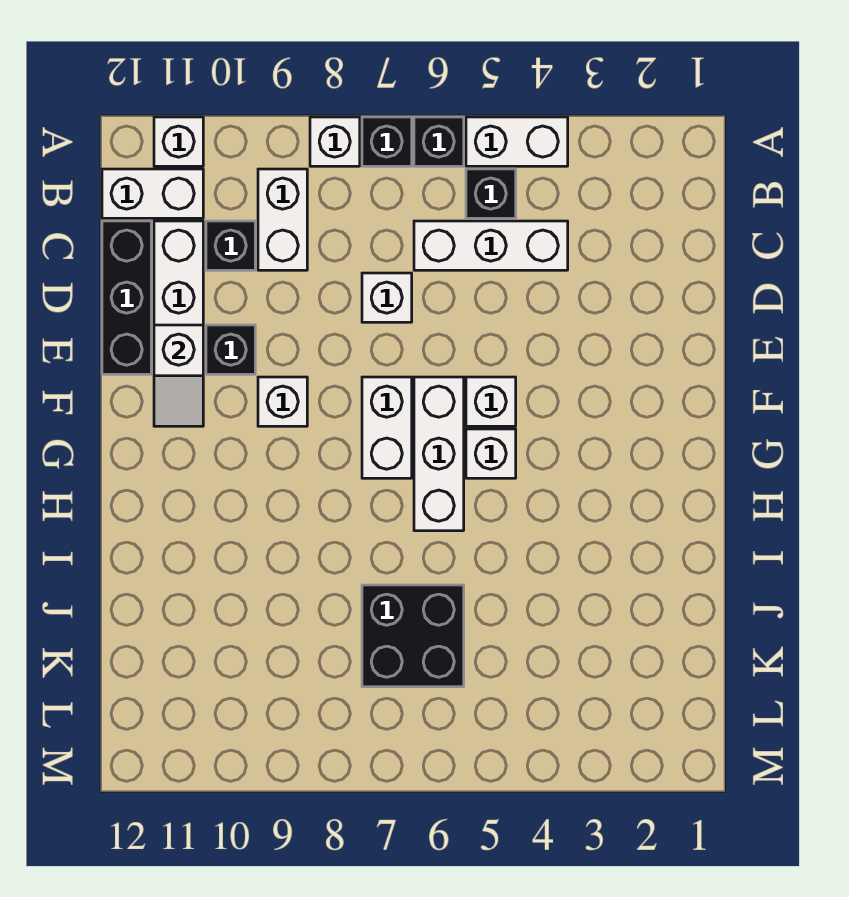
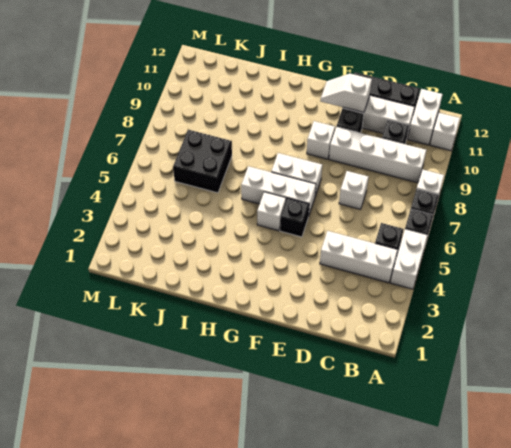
white brick B9:C9 level 1 -> white brick B9:E9 level 1
white brick C4:C6 level 1 -> white brick B4:D4 level 1
white brick F5 level 1 -> black brick F5 level 1

